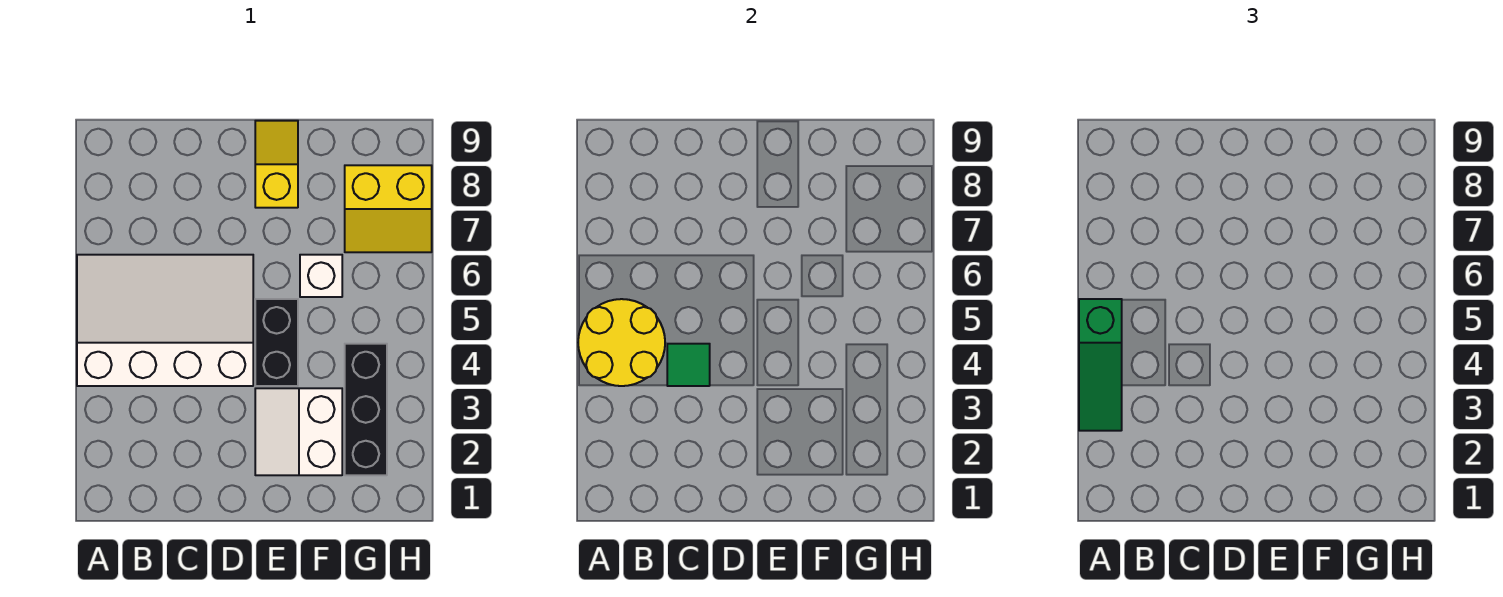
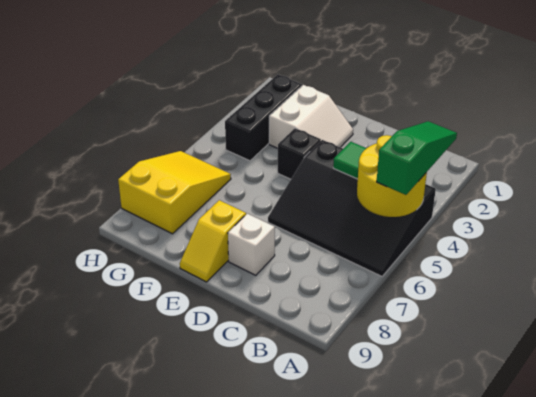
white slope A4:D6 level 1 top 4 -> black slope A4:D6 level 1 top 4
black brick E4:E5 level 1 -> black brick E4 level 1
white brick F6 level 1 -> white brick D8 level 1
yellow slope G7:H8 level 1 top 8 -> yellow slope G6:H8 level 1 top 8

